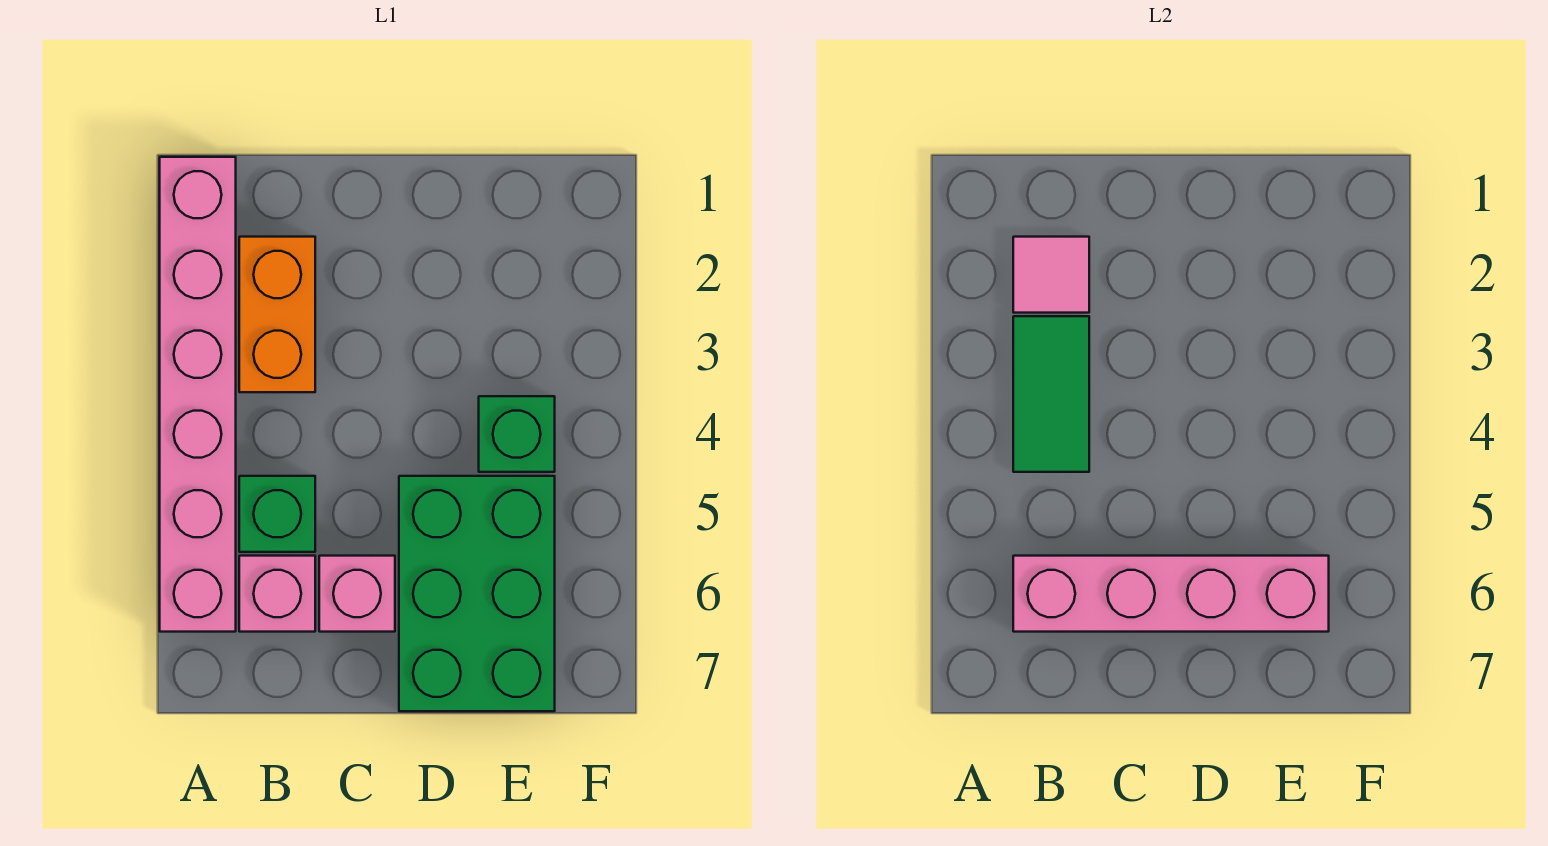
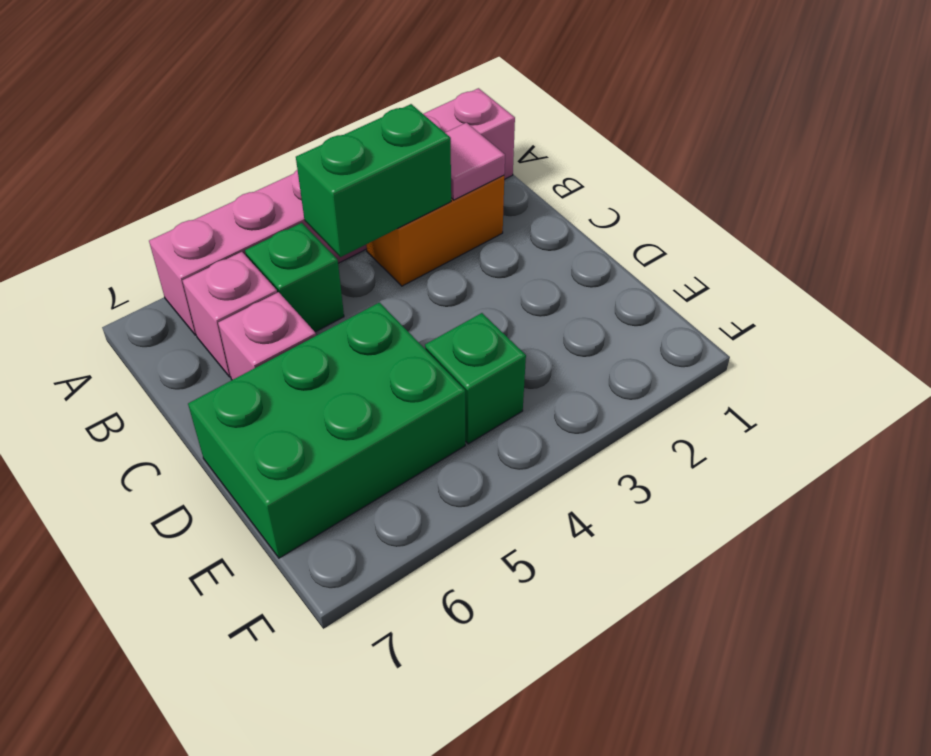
green tile B3:B4 level 2 -> green brick B3:B4 level 2
pink brick B6:E6 level 2 -> none

